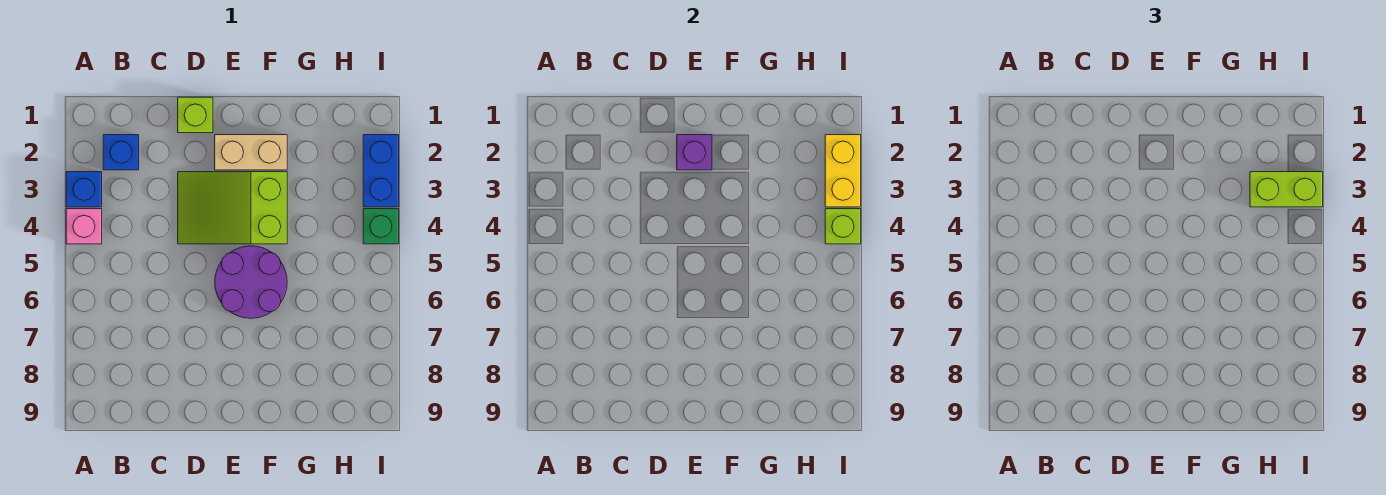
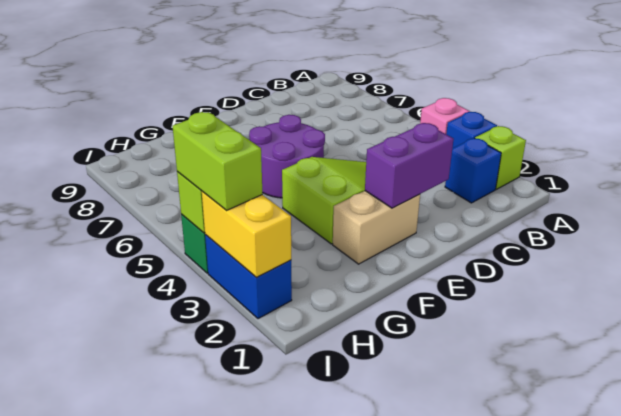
lime brick D1 level 1 -> lime brick A2 level 1
purple brick E2 level 2 -> purple brick D2:E2 level 2
lime brick H3:I3 level 3 -> lime brick I3:I4 level 3

